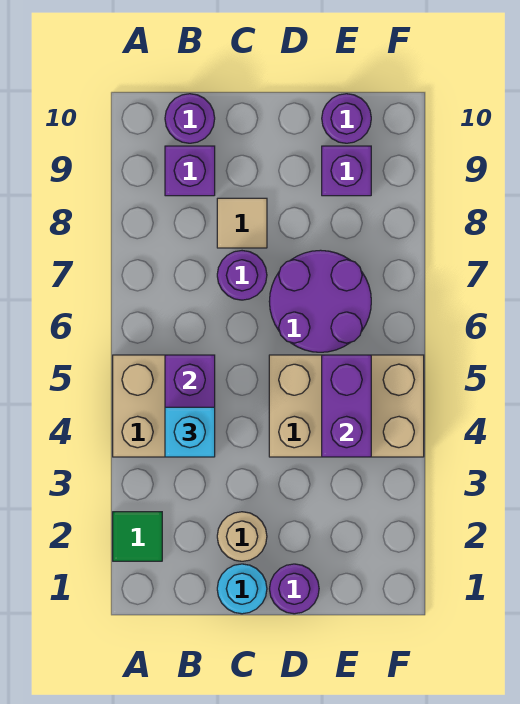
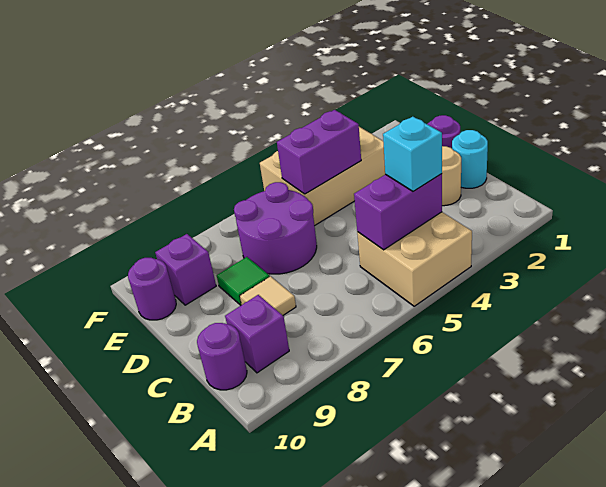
green tile A2 level 1 -> green tile D8 level 1
purple round brick C7 level 1 -> none
tan brick D4:F5 level 1 -> tan brick E3:F5 level 1

